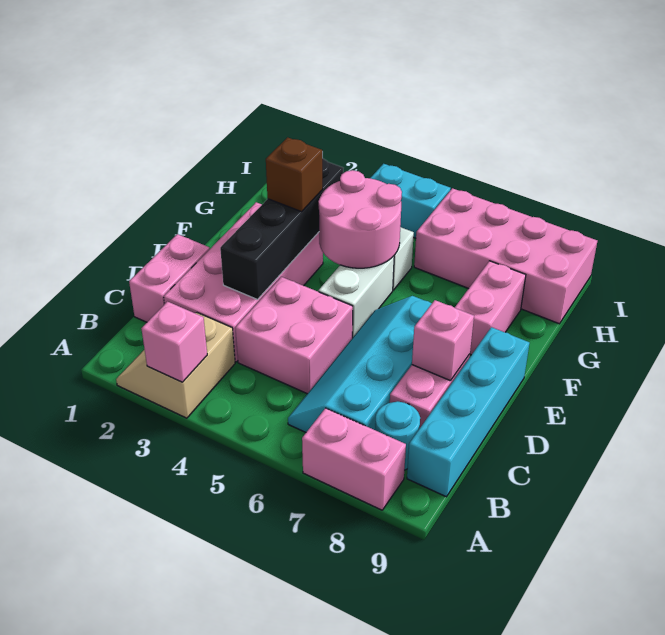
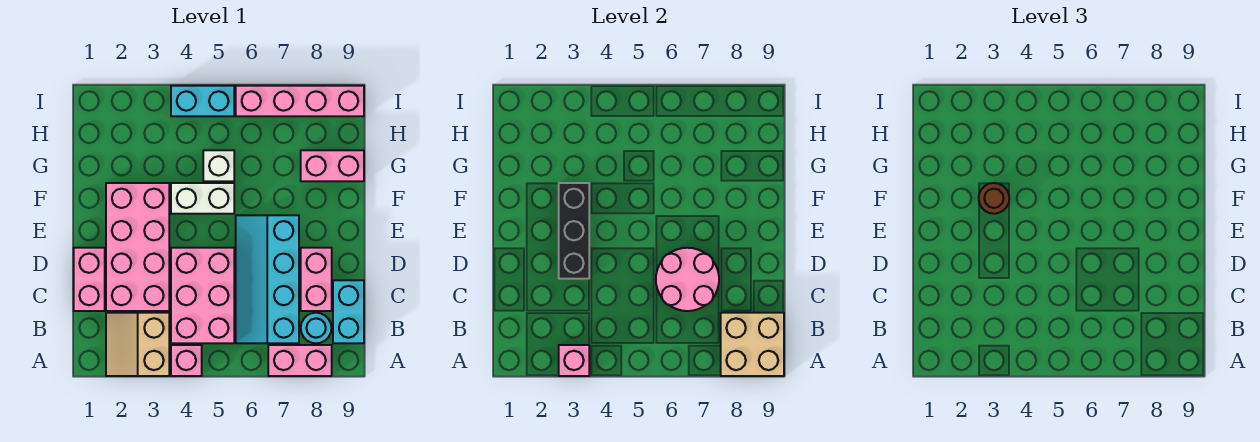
none -> tan brick A8:B9 level 2
cyan brick B9:E9 level 1 -> cyan brick B9:C9 level 1
pink brick C4:D5 level 1 -> pink brick B4:D5 level 1
black brick D3:G3 level 2 -> black brick D3:F3 level 2
pink brick D8 level 2 -> pink brick A4 level 1
white brick E5:F5 level 1 -> white brick F4:F5 level 1
brown brick F3 level 3 -> brown round brick F3 level 3
pink round brick F4:G5 level 2 -> pink round brick C6:D7 level 2
pink brick F8:G8 level 1 -> pink brick G8:G9 level 1
pink brick H6:I9 level 1 -> pink brick I6:I9 level 1

